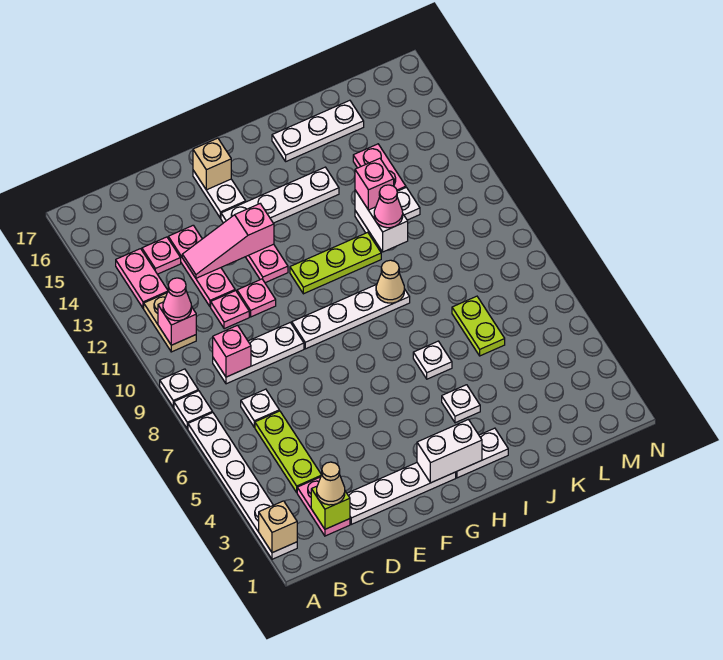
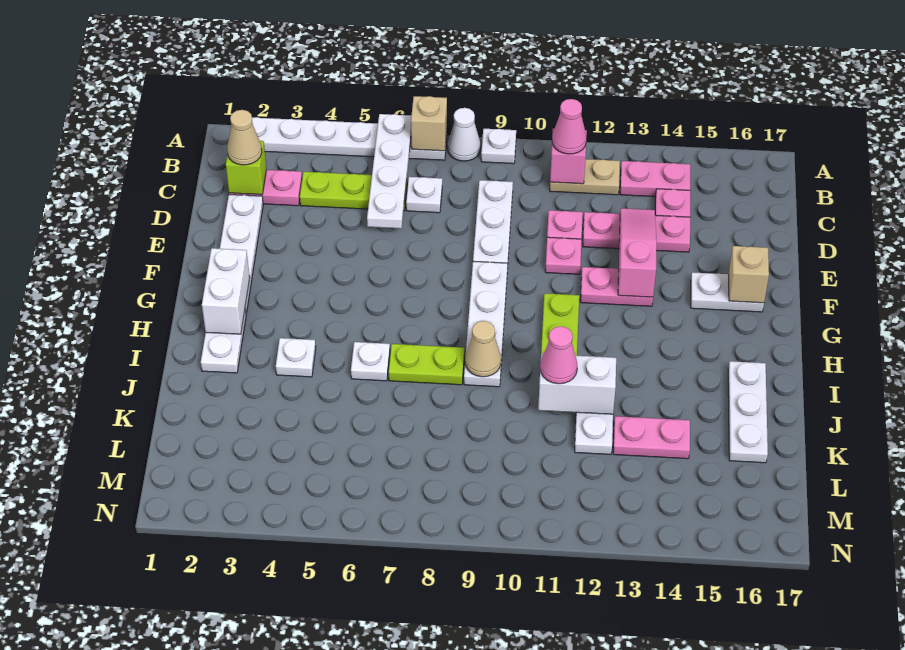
tan brick A2 level 2 -> tan brick A7 level 2
white plate A8 level 1 -> white cone A8 level 1
pink brick C9 level 2 -> none
white plate F14:I14 level 1 -> white plate A6:D6 level 2
pink brick J12 level 3 -> none
lime plate K6:K7 level 1 -> lime plate I7:I8 level 1

